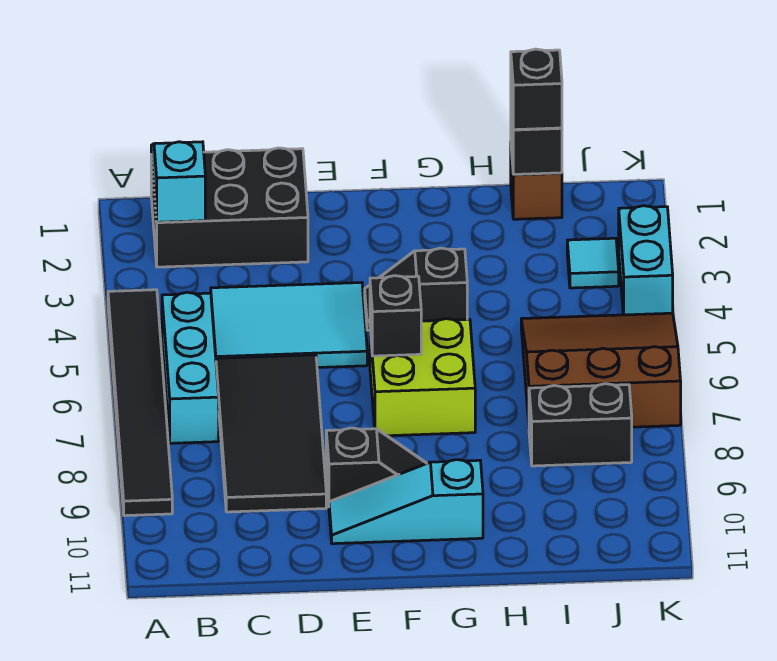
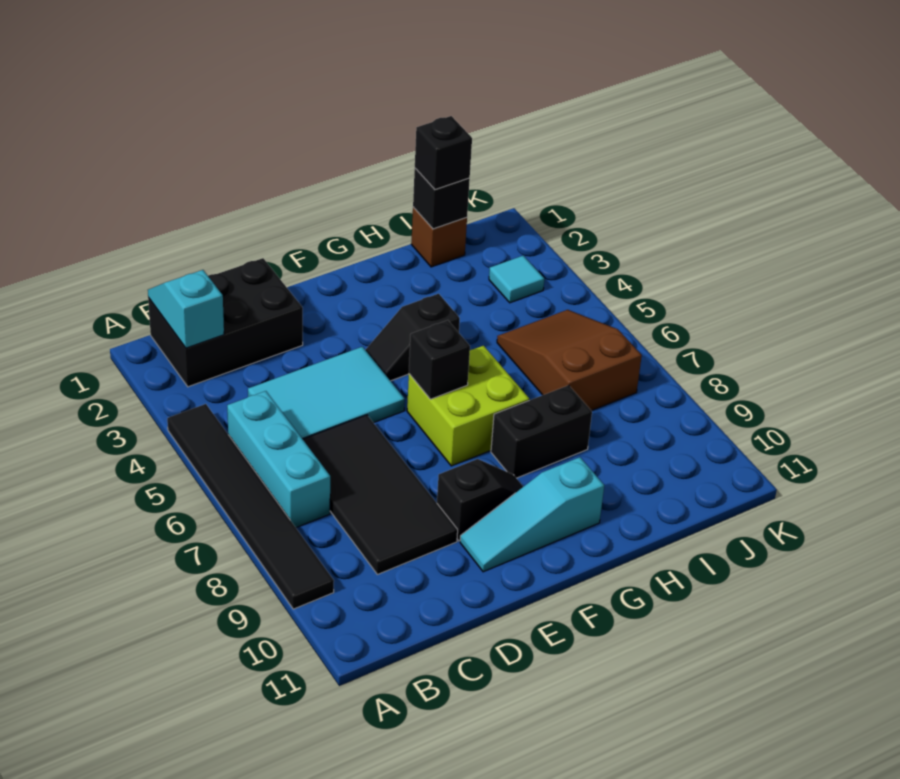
brown slope I5:K7 level 1 top 7 -> brown slope I5:J7 level 1 top 7
black brick I8:J8 level 1 -> black brick G8:H8 level 1
cyan brick K3:K4 level 1 -> none

